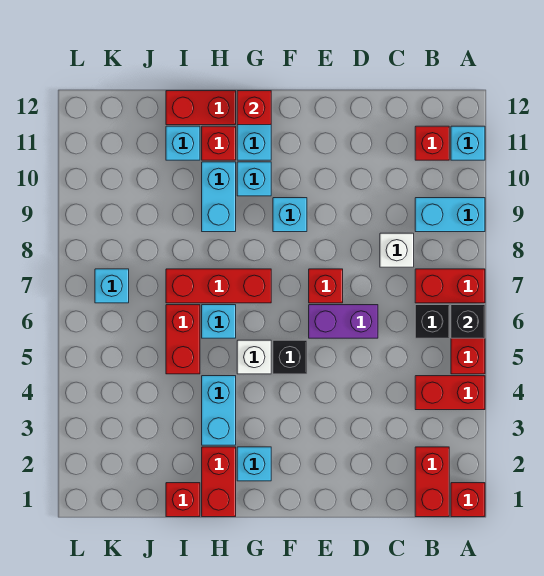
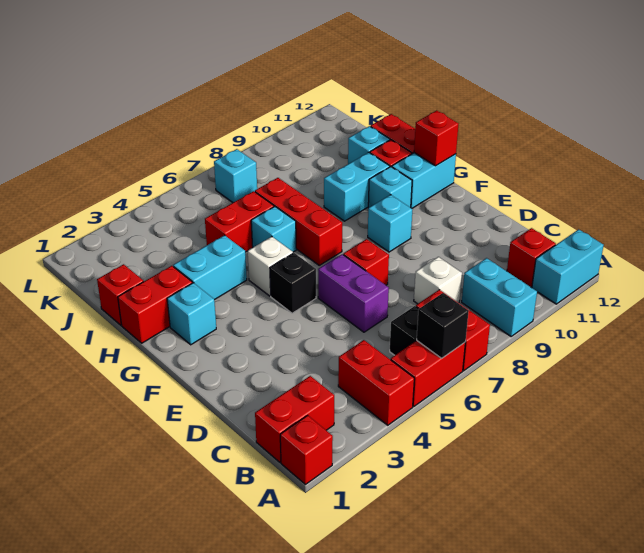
cyan brick A11 level 1 -> cyan brick A11:A12 level 1

